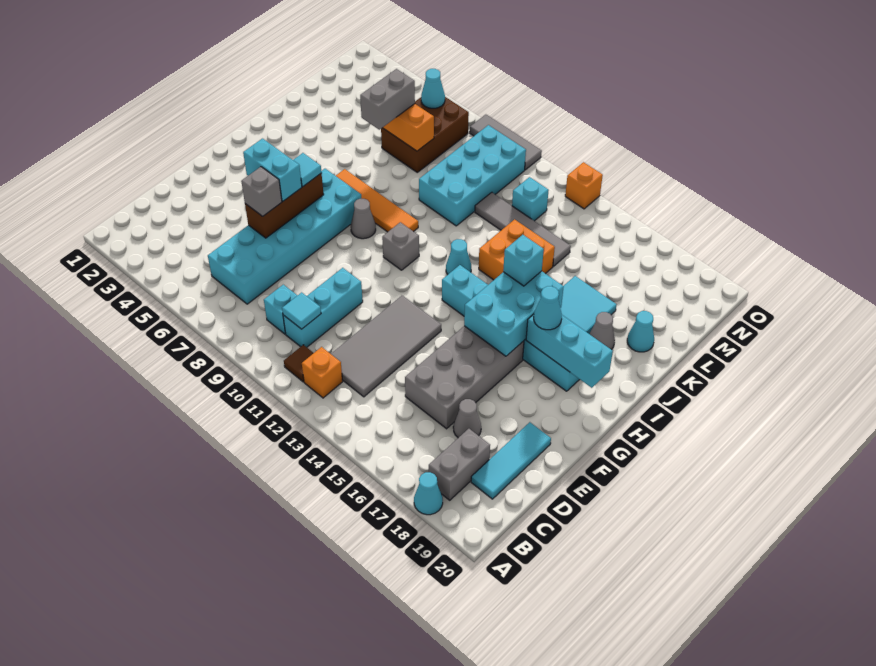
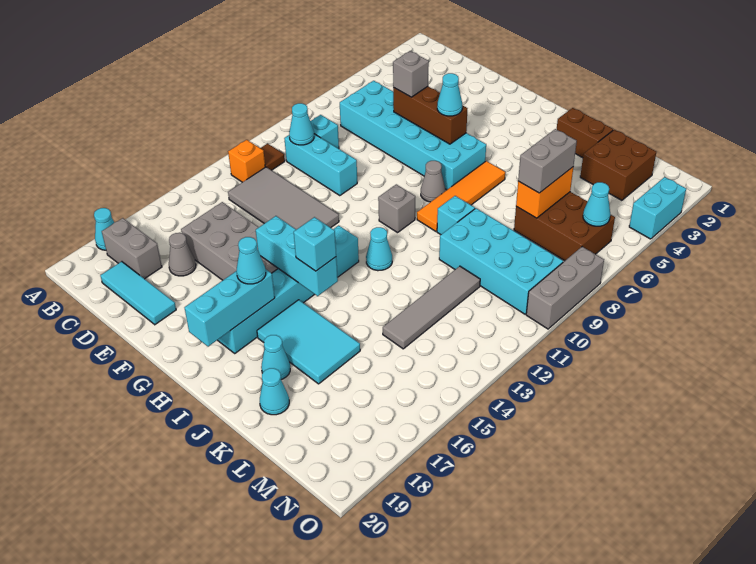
cyan tile C10 level 2 -> cyan cone C10 level 2
cyan brick F5:F6 level 3 -> cyan brick O3:O4 level 1
cyan tile G6 level 3 -> cyan cone G6 level 3
cyan brick G15:I16 level 2 -> cyan brick G15:I15 level 2
none -> brown brick J2:K2 level 1
orange brick J13:K14 level 1 -> none
grey cone J18 level 1 -> cyan cone J18 level 1
grey brick K6:L6 level 3 -> grey brick L6:L7 level 3
none -> brown brick L2:M3 level 1
cyan brick M12 level 1 -> cyan brick J9 level 1
grey tile O8:O10 level 1 -> grey brick O8:O10 level 1
orange brick O13 level 1 -> none

